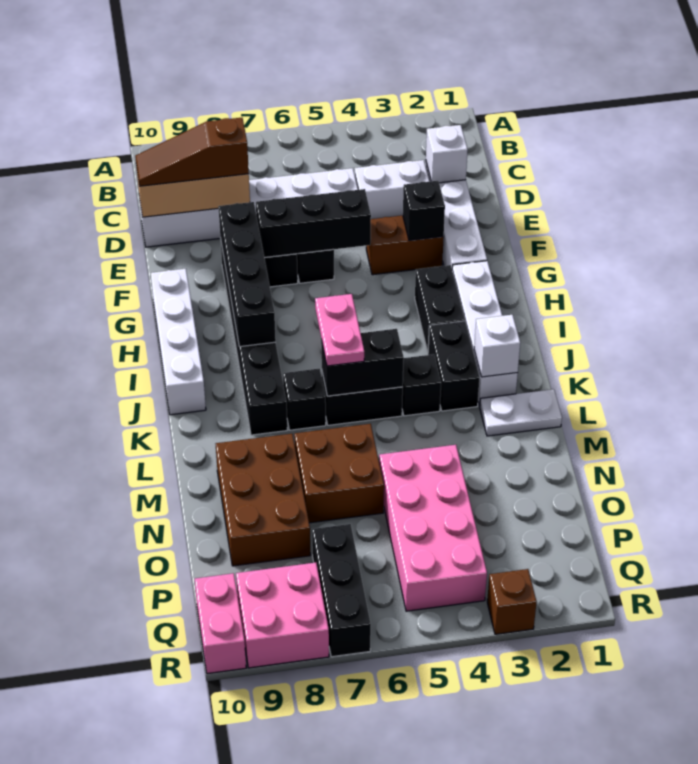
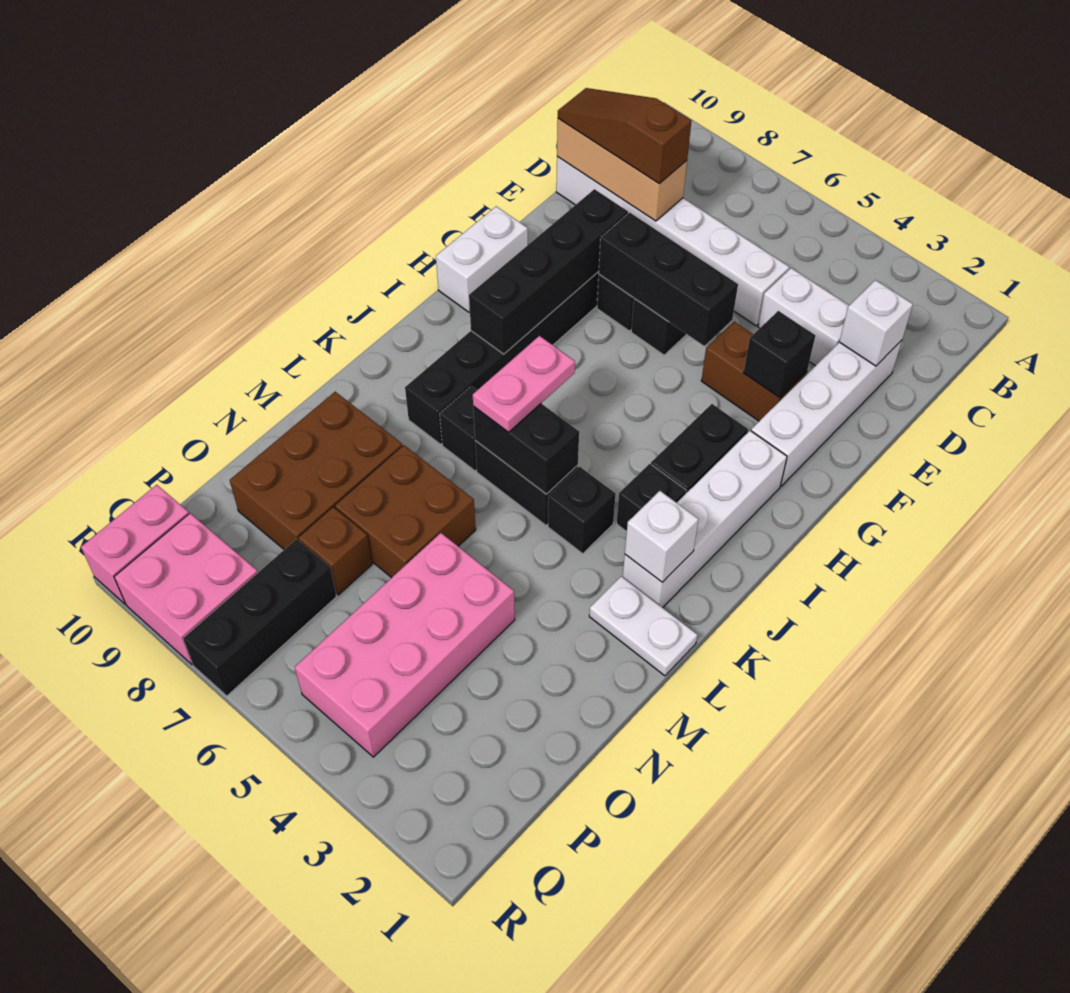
white brick G10:J10 level 1 -> white brick G10:H10 level 1
black brick J3:K3 level 1 -> black brick J3 level 1
brown brick R3 level 1 -> brown brick O7 level 1

